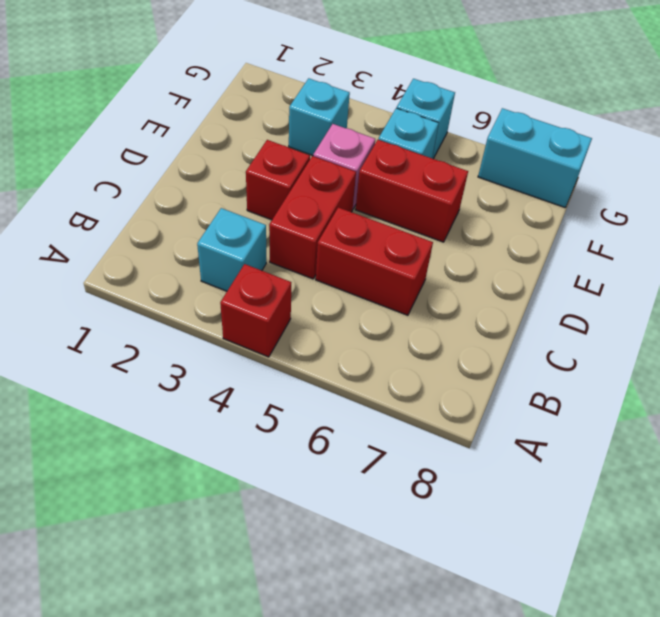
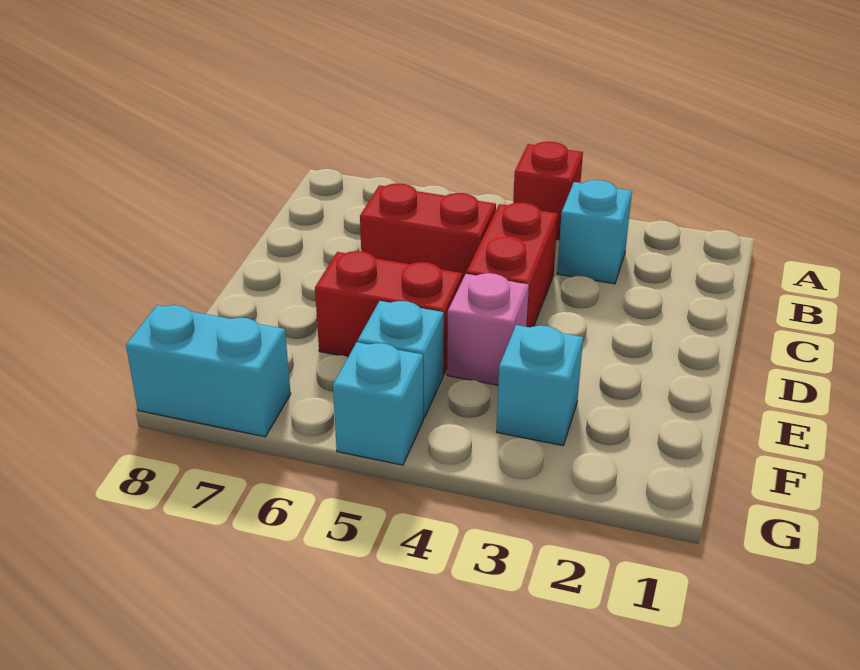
red brick D3 level 1 -> none

